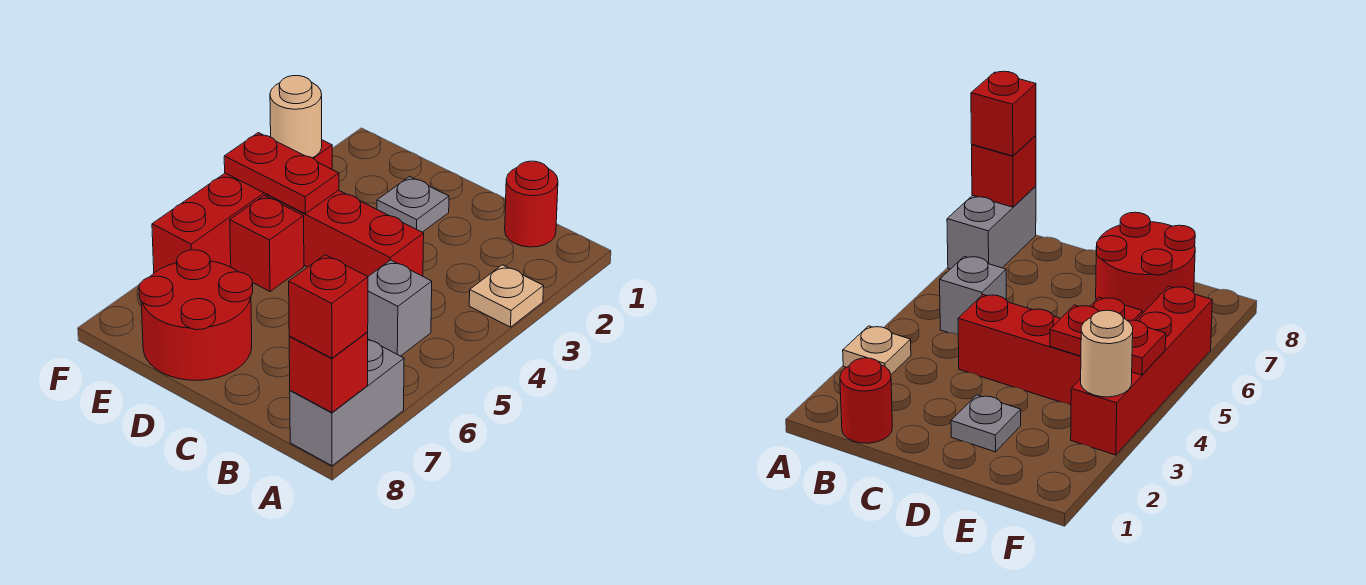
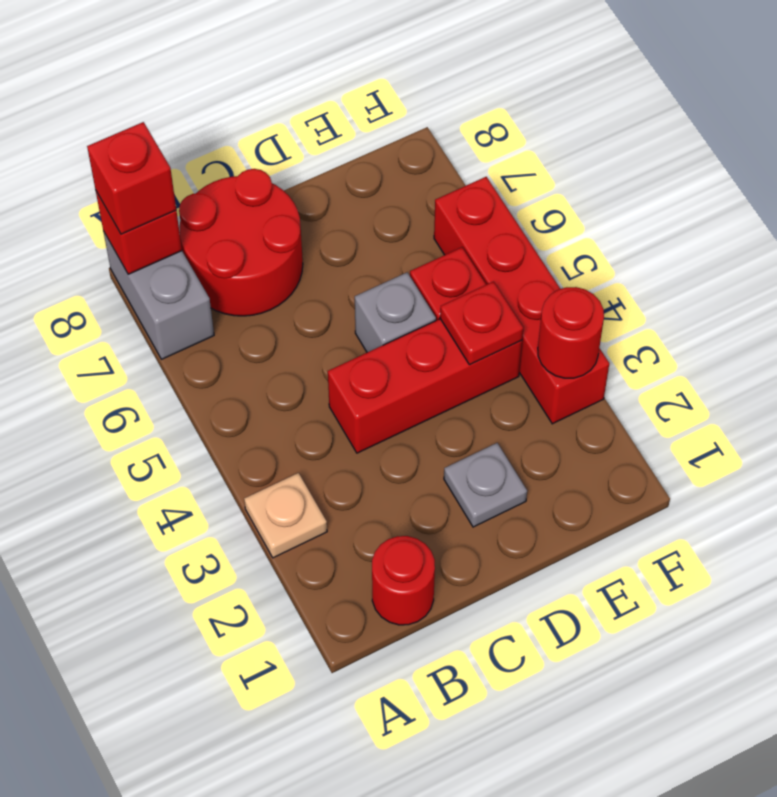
grey brick B5 level 1 -> grey brick D5 level 1
red round brick D7:E8 level 1 -> red round brick B7:C8 level 1
red plate E4:F4 level 2 -> red plate E4 level 2
tan round brick F3 level 2 -> red round brick F3 level 2

